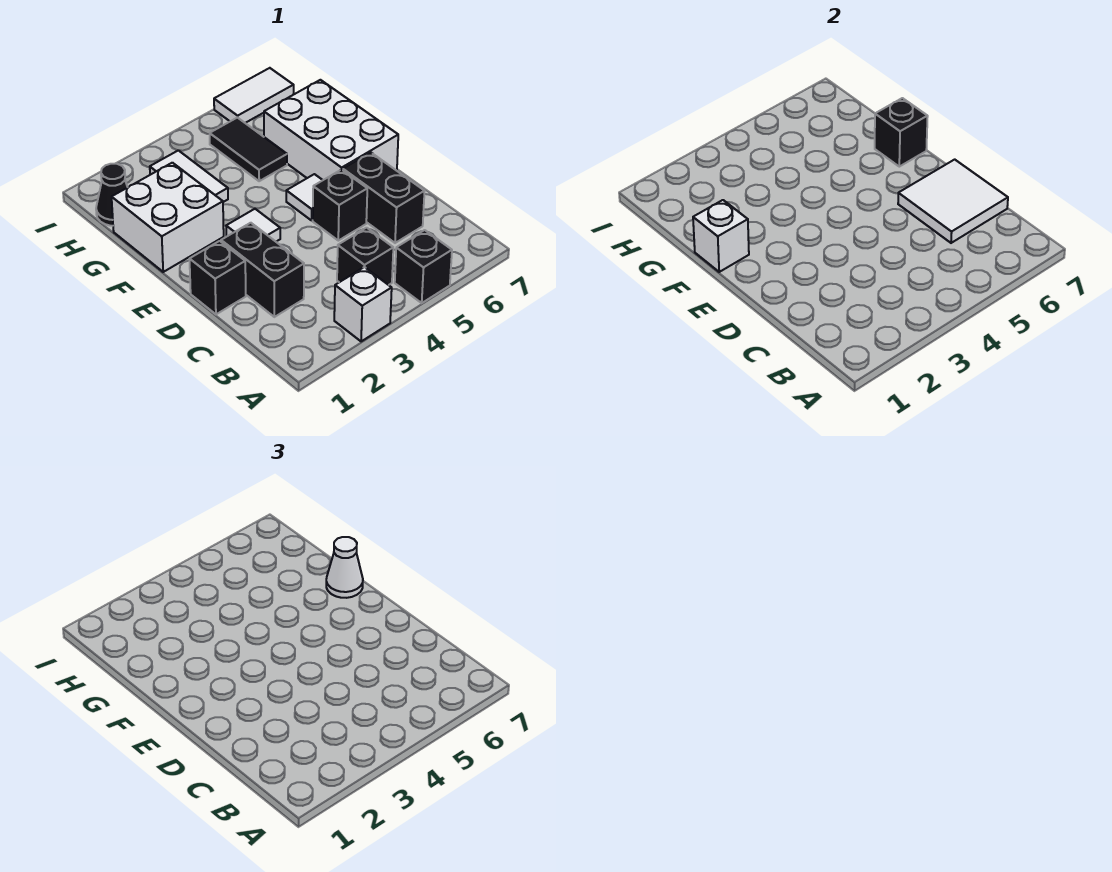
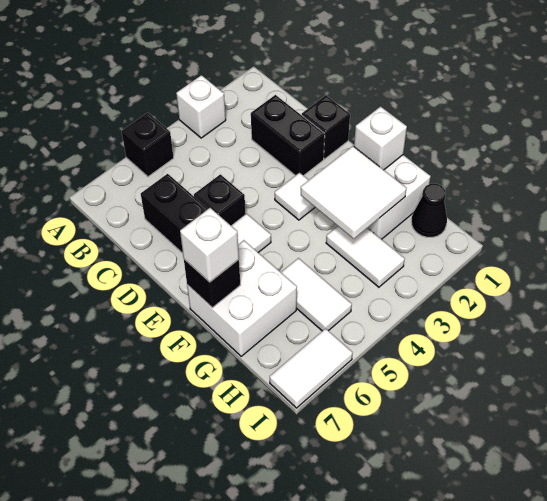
black brick B4 level 1 -> none
white tile C6:D7 level 2 -> white tile F2:G3 level 2
white brick E6:G7 level 1 -> white brick F6:G7 level 1
white cone F7 level 3 -> white brick F7 level 3
black tile G5:H5 level 1 -> white tile G5:H5 level 1

